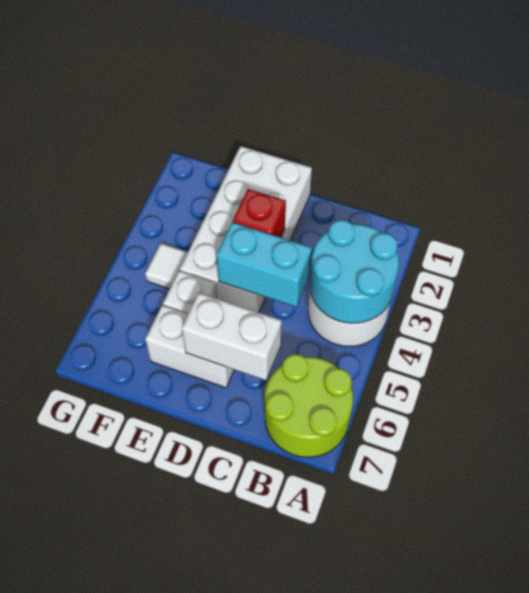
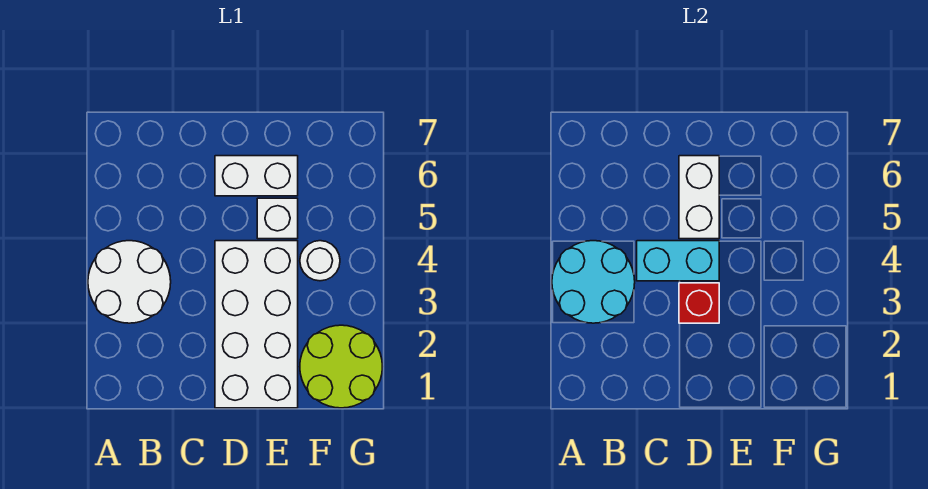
lime round brick A6:B7 level 1 -> lime round brick F1:G2 level 1
white brick C6:D6 level 2 -> white brick D5:D6 level 2
white tile F4 level 1 -> white round brick F4 level 1

